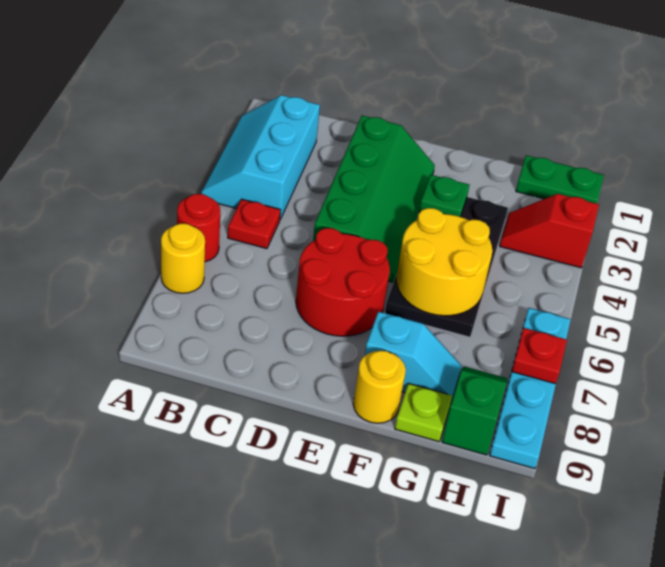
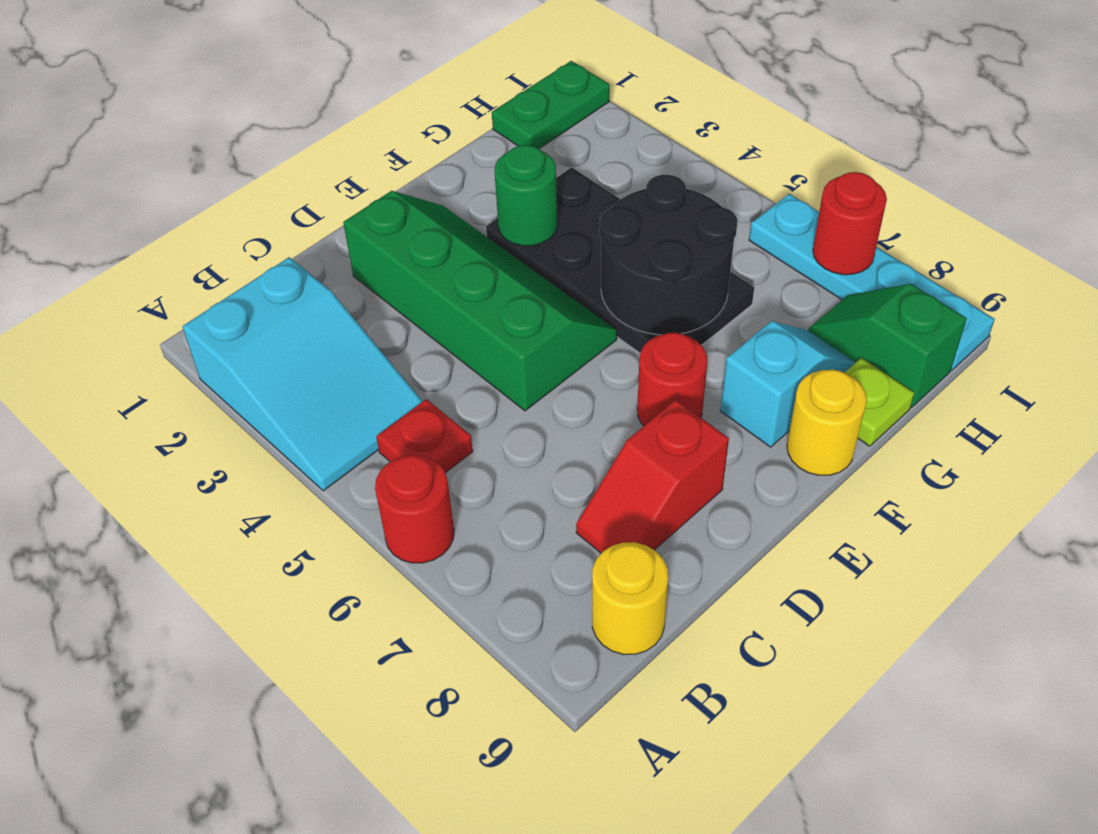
cyan slope A2:B4 level 1 top B -> cyan slope A2:B4 level 1 top 2
yellow round brick A7 level 1 -> yellow round brick B9 level 1
red round brick D6:E7 level 1 -> red round brick E7 level 1
green plate F3 level 2 -> green round brick F3 level 2
yellow round brick F5:G6 level 2 -> black round brick F5:G6 level 2
red slope H3:I3 level 1 top I -> red slope C8:D8 level 1 top D
red plate I7 level 2 -> red round brick I7 level 2

